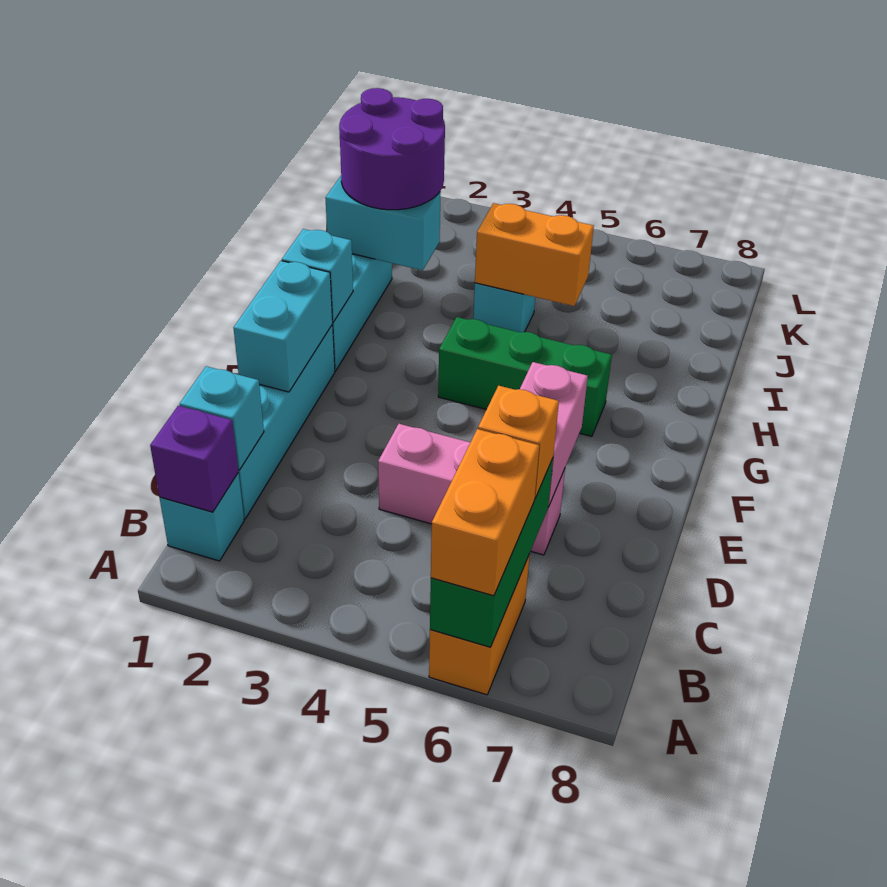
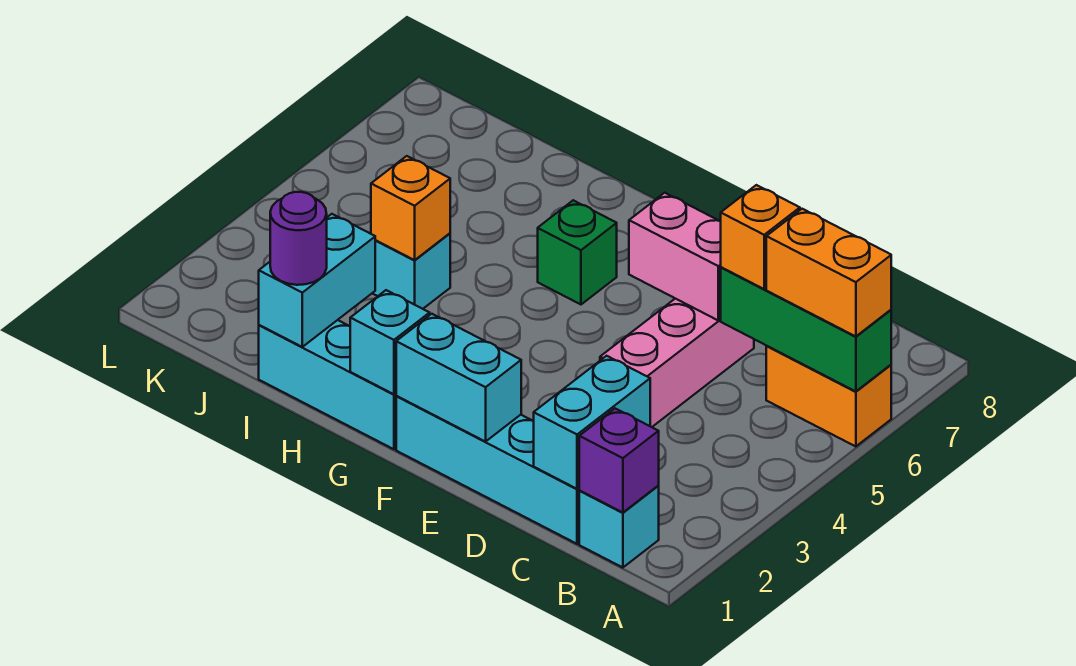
cyan brick C1 level 2 -> cyan brick C1:C2 level 2
green brick G4:G6 level 1 -> green brick G6 level 1
purple round brick I1:J2 level 3 -> purple round brick I1 level 3
orange brick I4:I5 level 2 -> orange brick I4 level 2

